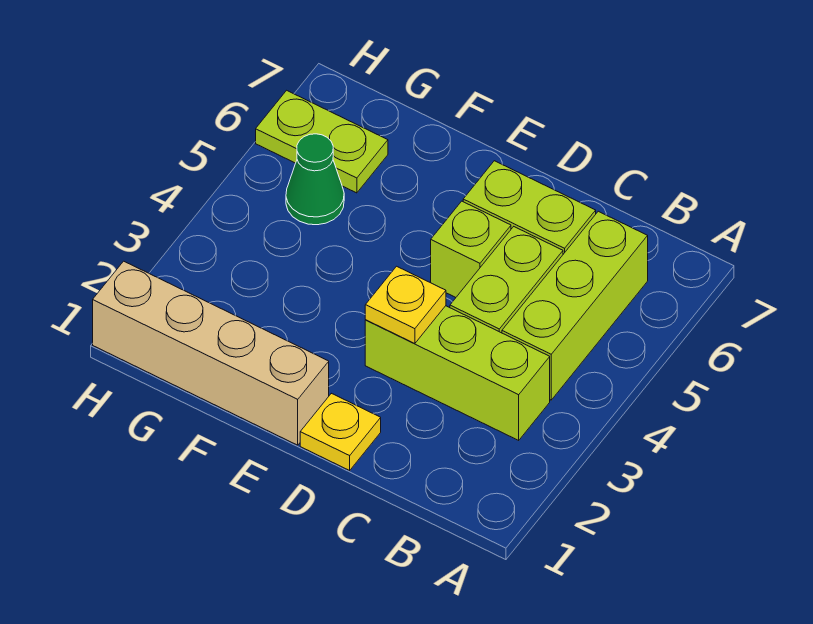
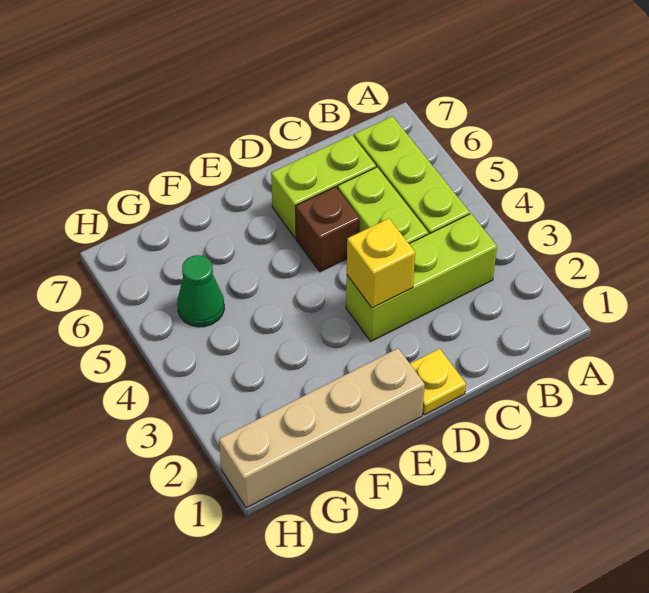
yellow plate D3 level 2 -> yellow brick D3 level 2
lime brick D5 level 1 -> brown brick D5 level 1
lime plate G6:H6 level 1 -> none

